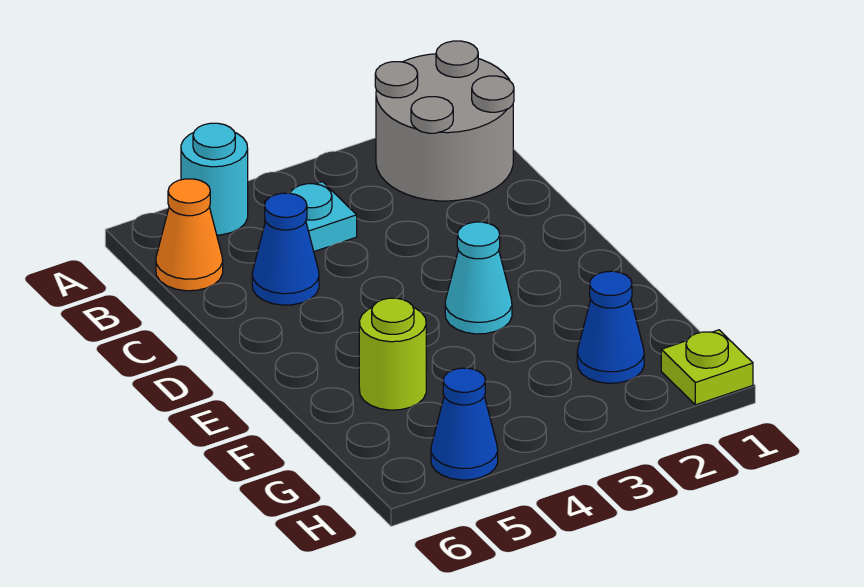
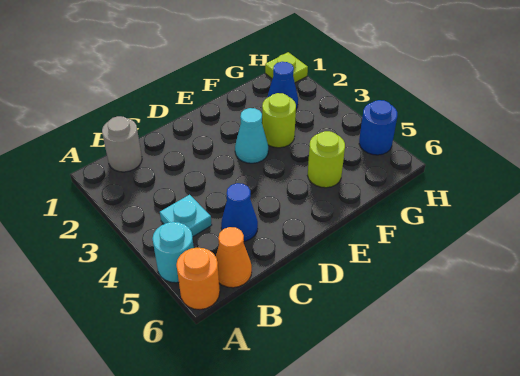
grey round brick A1:B2 level 1 -> grey round brick B1 level 1
none -> orange round brick A6 level 1
none -> lime round brick F3 level 1
blue cone H5 level 1 -> blue round brick H5 level 1

